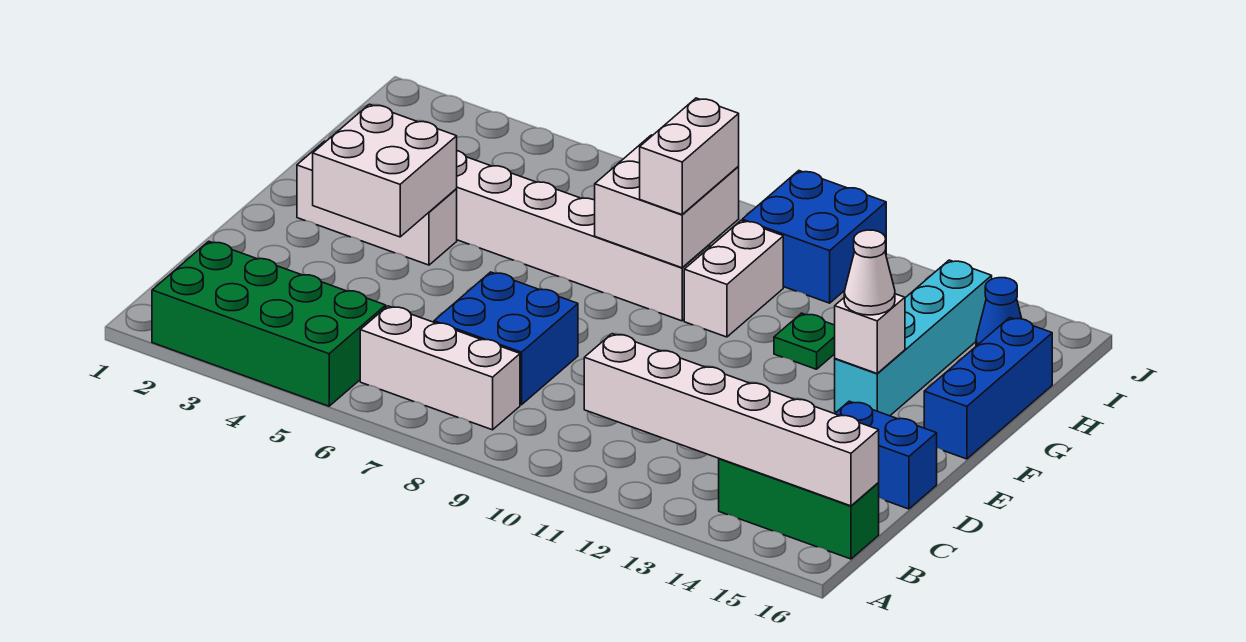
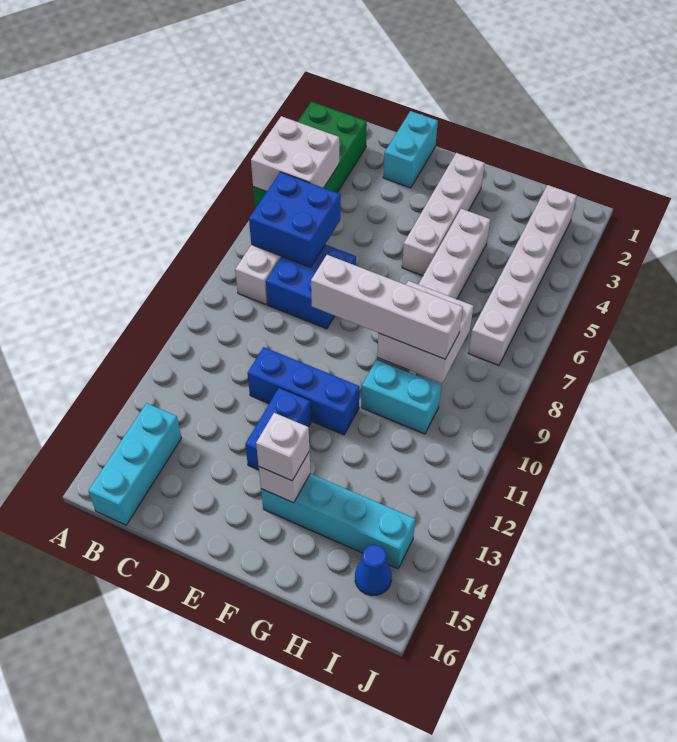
white brick B11:B16 level 2 -> white brick I2:I7 level 1
green brick B14:B16 level 1 -> cyan brick B14:B16 level 1
none -> cyan brick D1:D2 level 1
blue brick D15:D16 level 1 -> blue brick E12:E13 level 1
white brick E3:F4 level 2 -> white brick A4:B5 level 2
white brick F2:F4 level 1 -> white brick F2:F5 level 1
white cone F14 level 3 -> white brick F14 level 3
blue brick F16:H16 level 1 -> blue brick D11:F11 level 1
white brick G9:H9 level 3 -> white brick E9:H9 level 3
white brick G10:H10 level 1 -> cyan brick G10:H10 level 1
green plate G12 level 1 -> none
blue brick I10:J11 level 1 -> blue brick B6:C7 level 2

